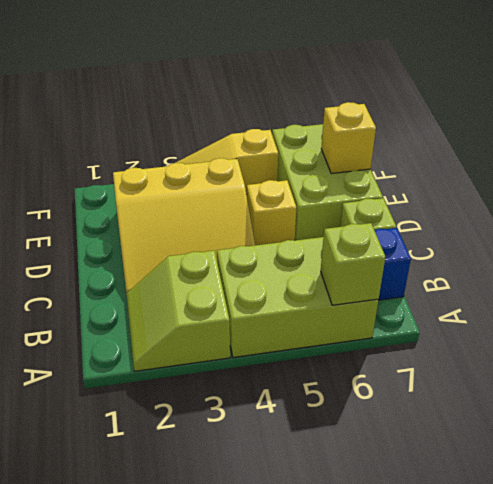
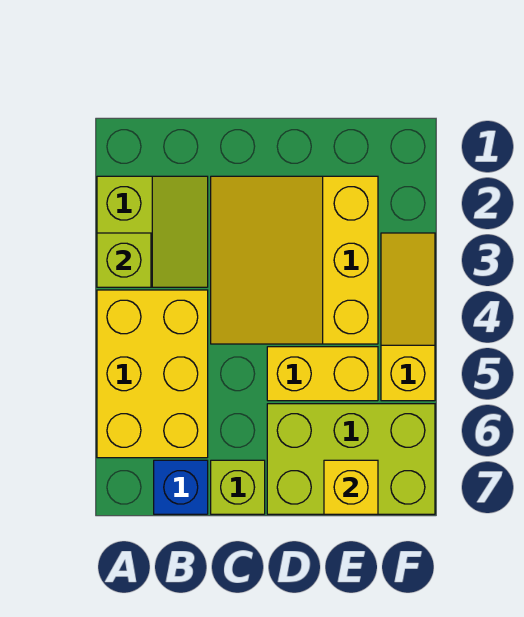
lime slope A2:B3 level 1 top 3 -> lime slope A2:B3 level 1 top A
lime brick A4:B6 level 1 -> yellow brick A4:B6 level 1
lime brick A6 level 2 -> lime brick A3 level 2
yellow brick D5 level 1 -> yellow brick D5:E5 level 1

